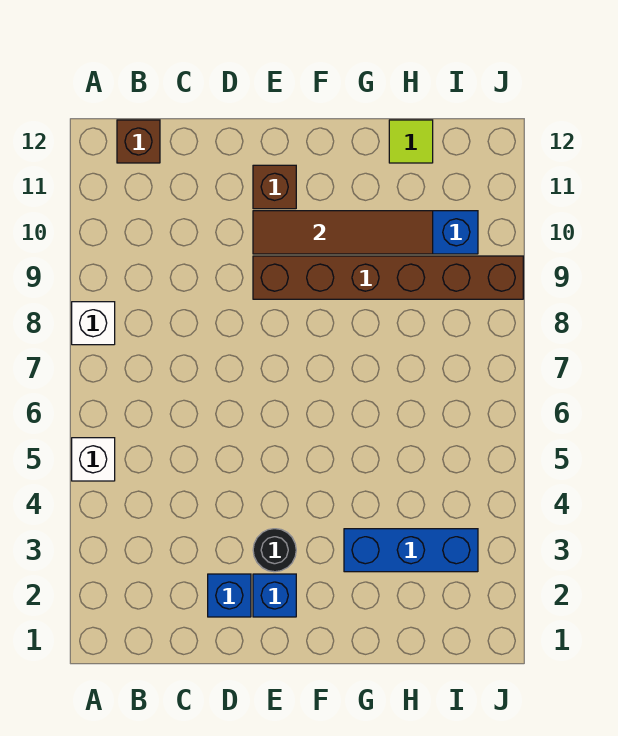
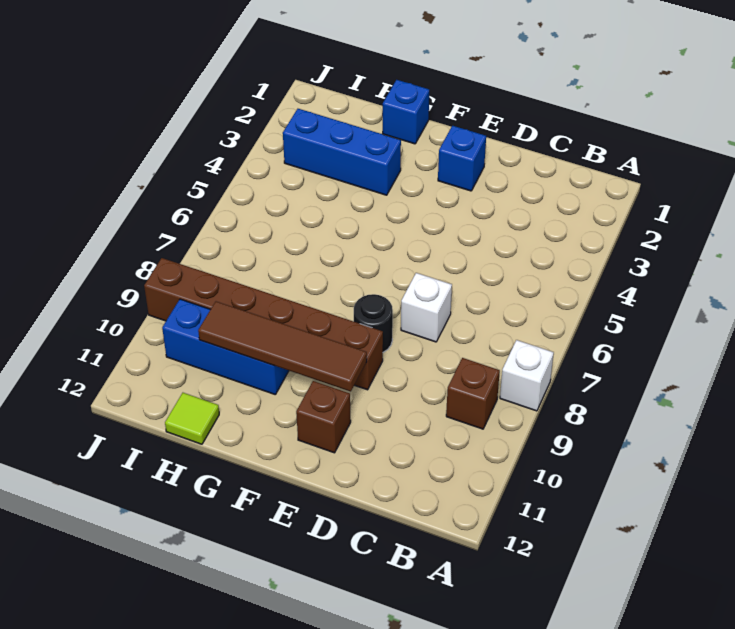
white brick A5 level 1 -> white brick D7 level 1
brown brick B12 level 1 -> brown brick B9 level 1
blue brick D2 level 1 -> blue brick G1 level 1
black round brick E3 level 1 -> black round brick E8 level 1

